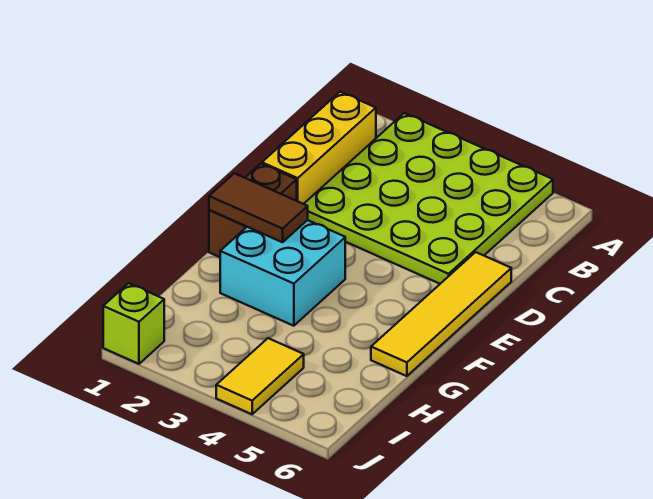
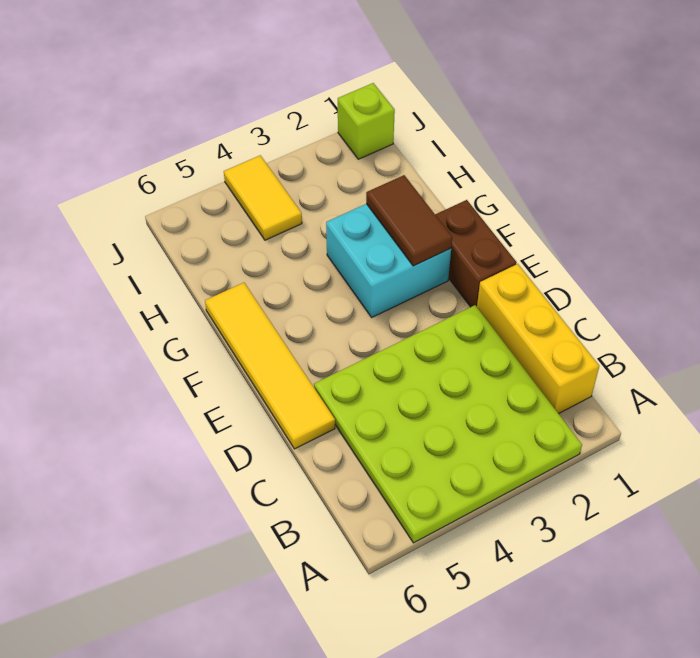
brown tile F1:F2 level 2 -> brown tile F2:G2 level 2

